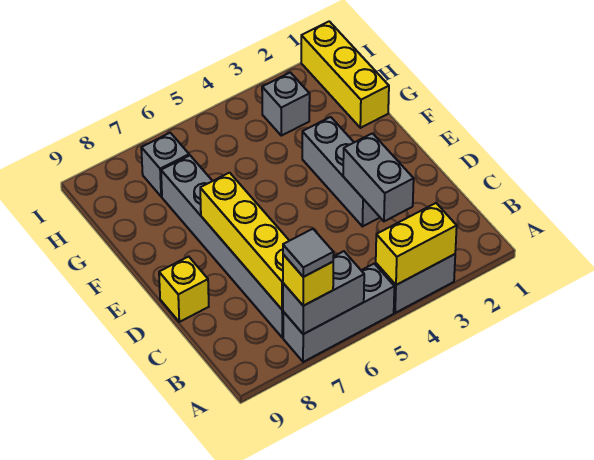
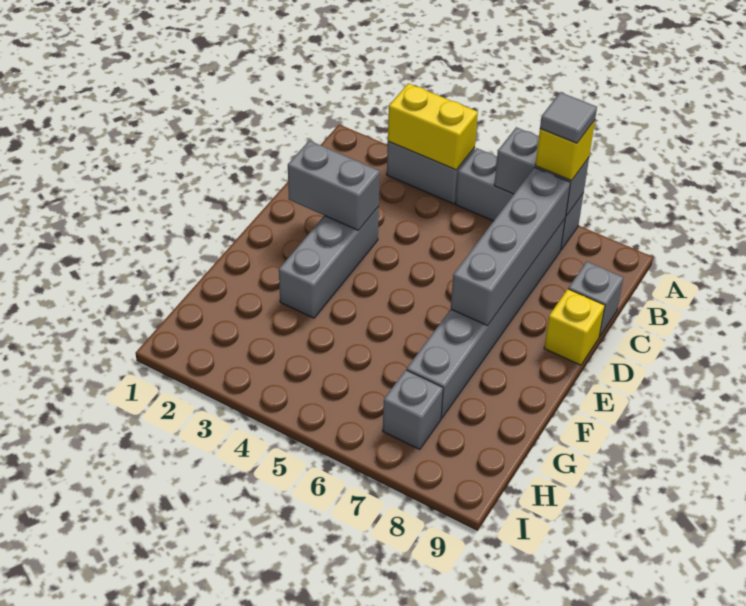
yellow brick B7:E7 level 2 -> grey brick B7:E7 level 2
grey brick C3:D3 level 2 -> grey brick D2:D3 level 2
yellow brick G1:I1 level 1 -> none
grey brick H3 level 1 -> grey brick C9 level 1

